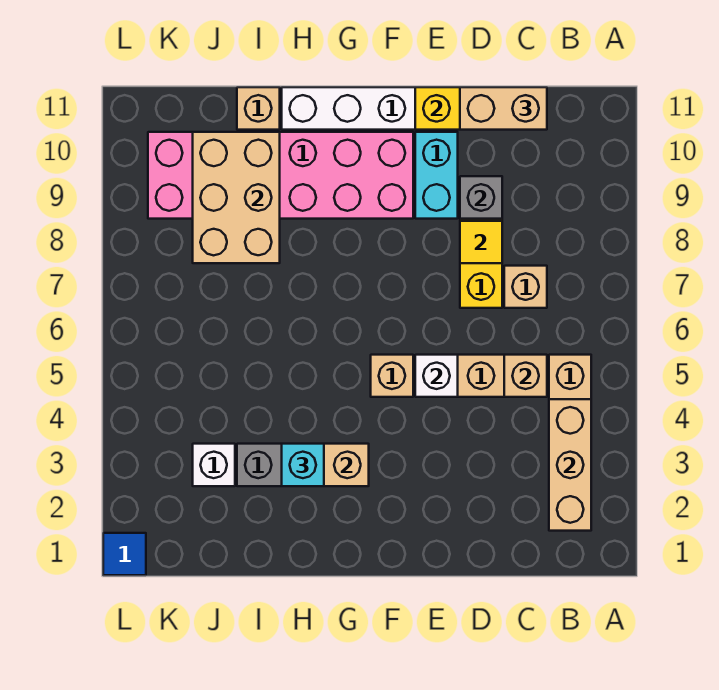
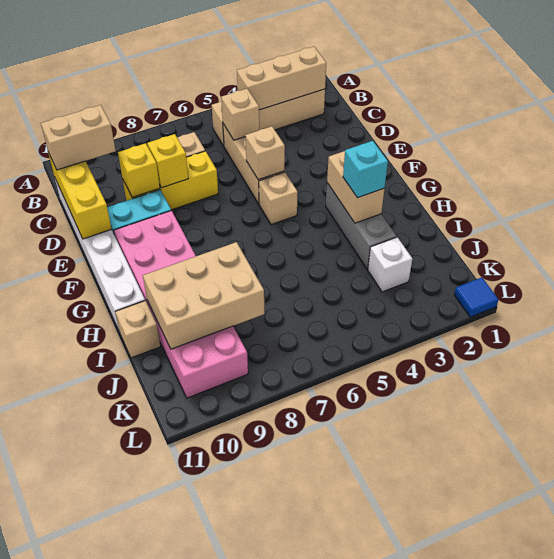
tan brick C11:D11 level 3 -> tan brick C10:C11 level 3
yellow tile D8 level 2 -> yellow brick D8 level 2
grey brick D9 level 2 -> yellow brick D9 level 2
white brick E5 level 2 -> tan brick E5 level 2

